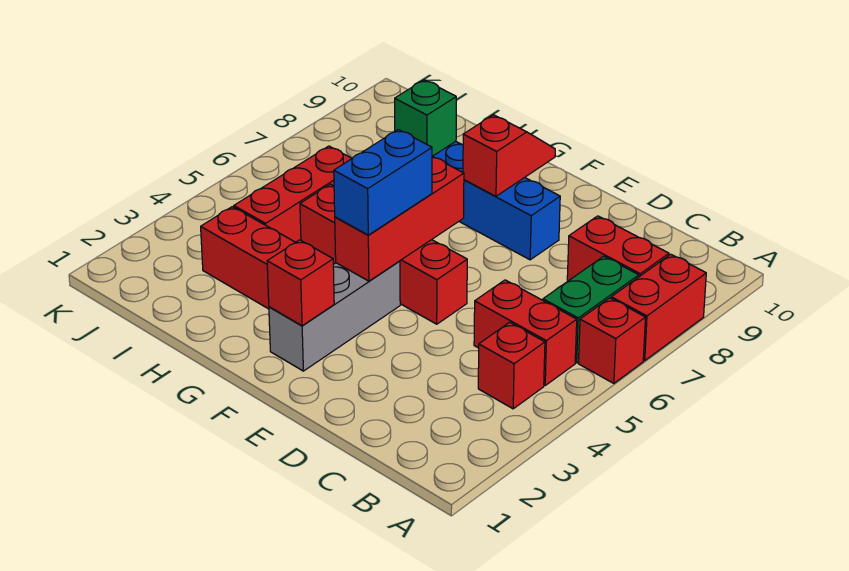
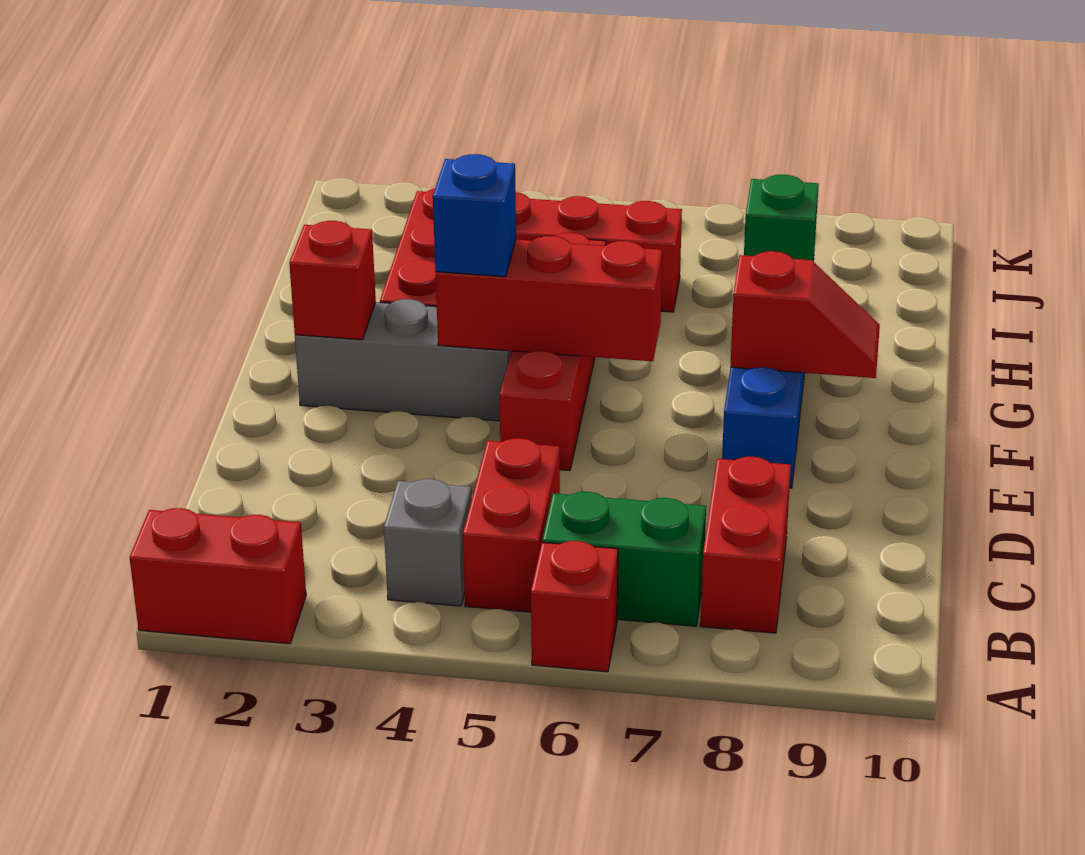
red brick A7:A8 level 1 -> red brick A1:A2 level 1
red brick B4 level 1 -> grey brick B4 level 1
blue brick F4:F5 level 3 -> blue brick F4 level 3

